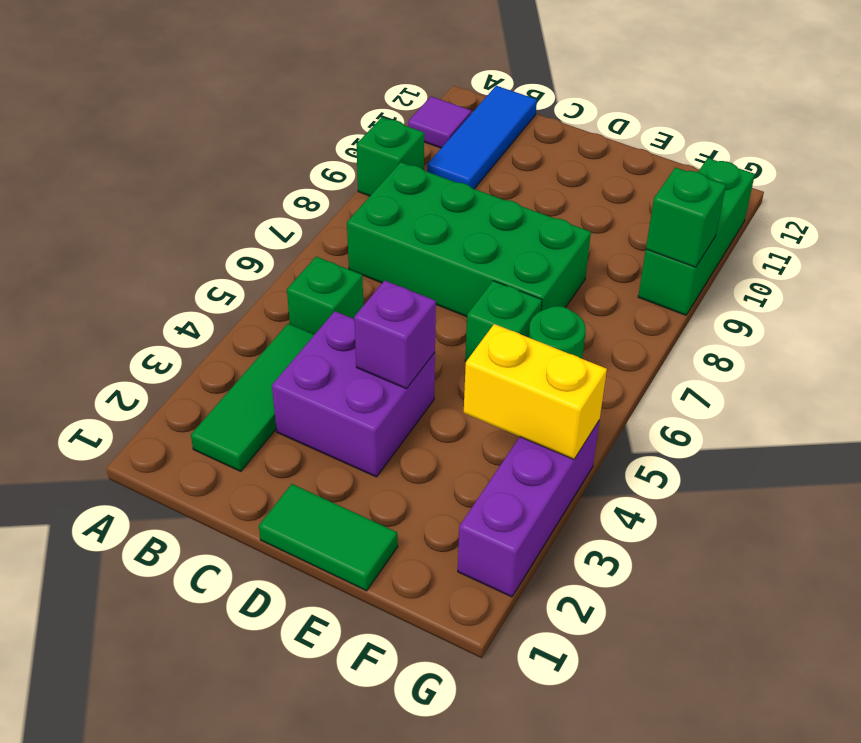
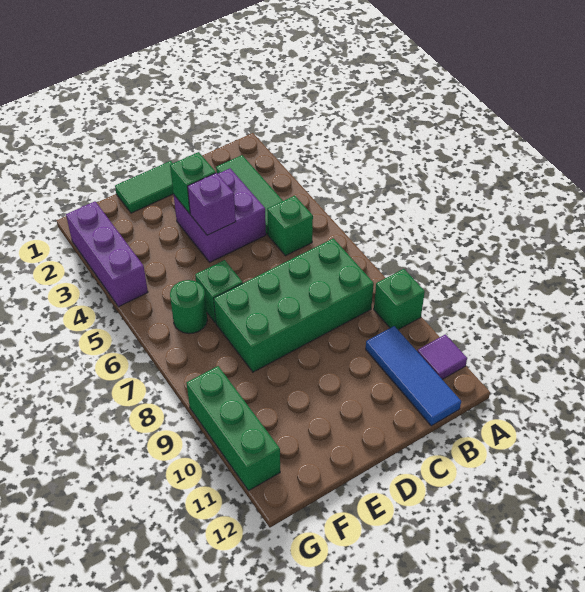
yellow brick F4:G4 level 2 -> none
green brick G9 level 2 -> green brick D3 level 2

